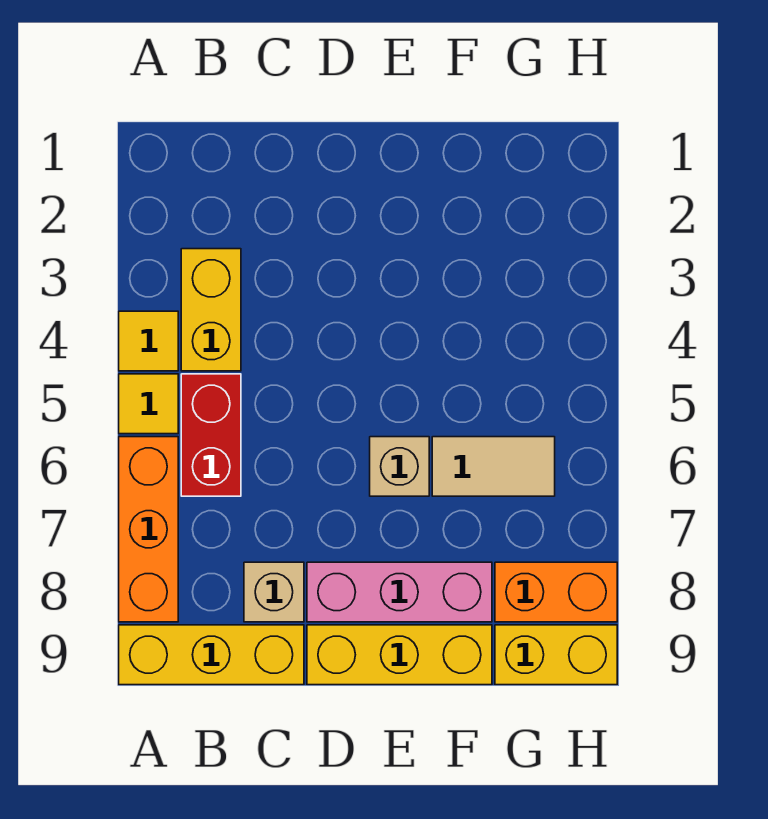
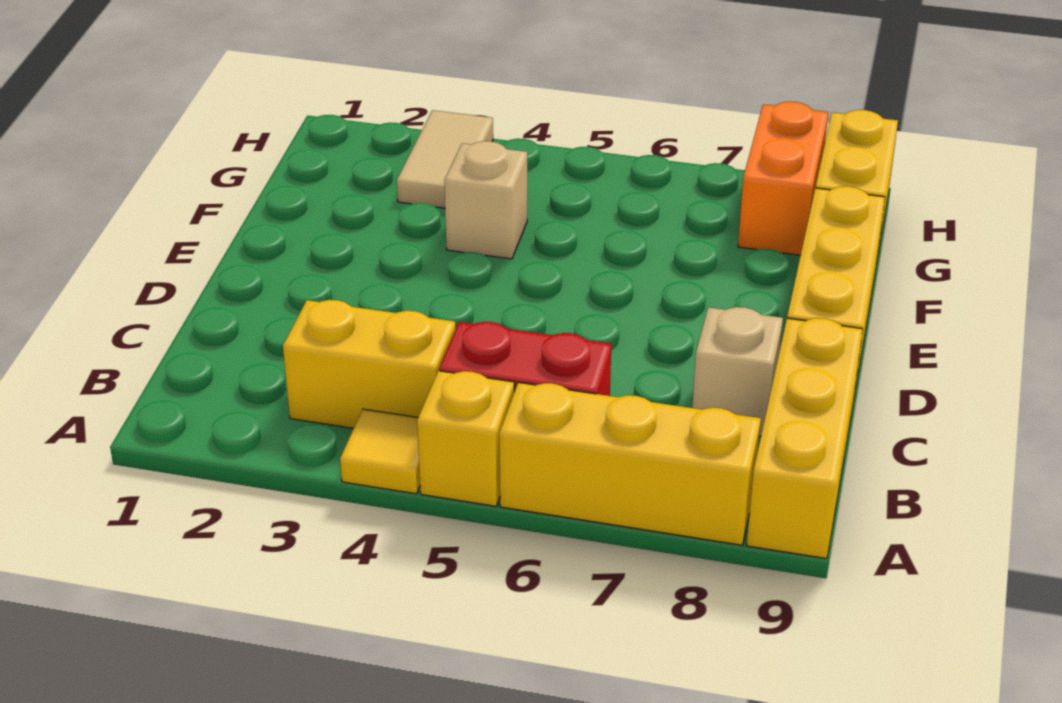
yellow tile A5 level 1 -> yellow brick A5 level 1
orange brick A6:A8 level 1 -> yellow brick A6:A8 level 1
pink brick D8:F8 level 1 -> none
tan brick E6 level 1 -> tan brick F4 level 1
tan tile F6:G6 level 1 -> tan tile G3:H3 level 1

